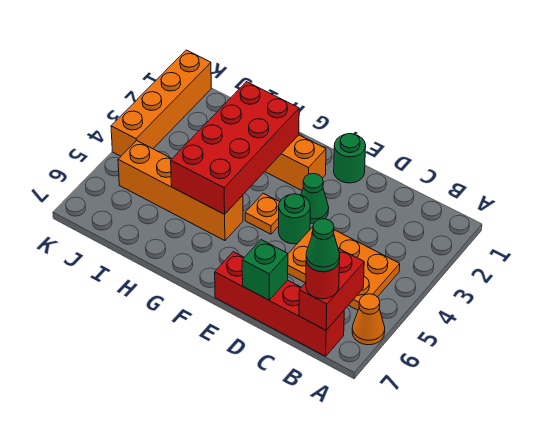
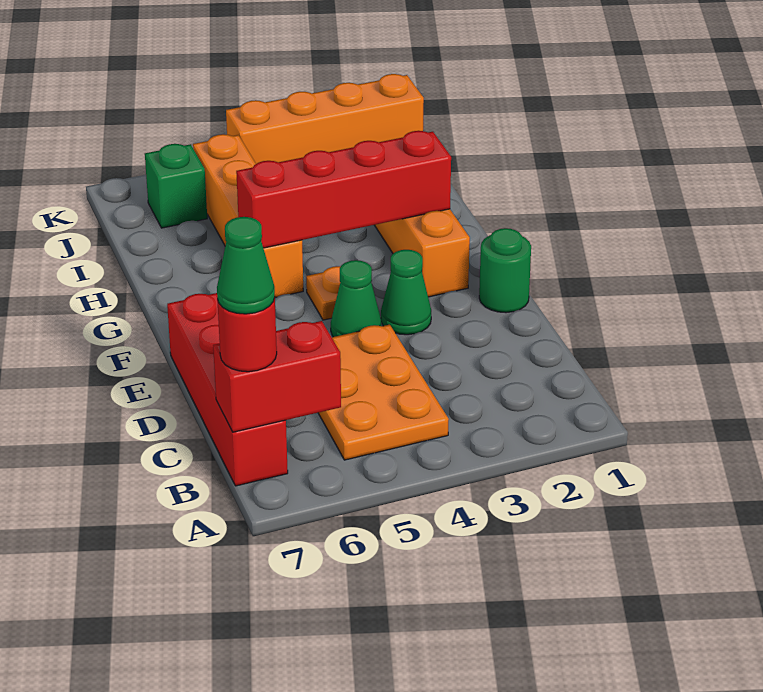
orange cone A6 level 1 -> none
green brick D7 level 2 -> green brick J6 level 1
green round brick E4 level 1 -> green cone E4 level 1
red brick G2:H5 level 2 -> red brick G2:G5 level 2

